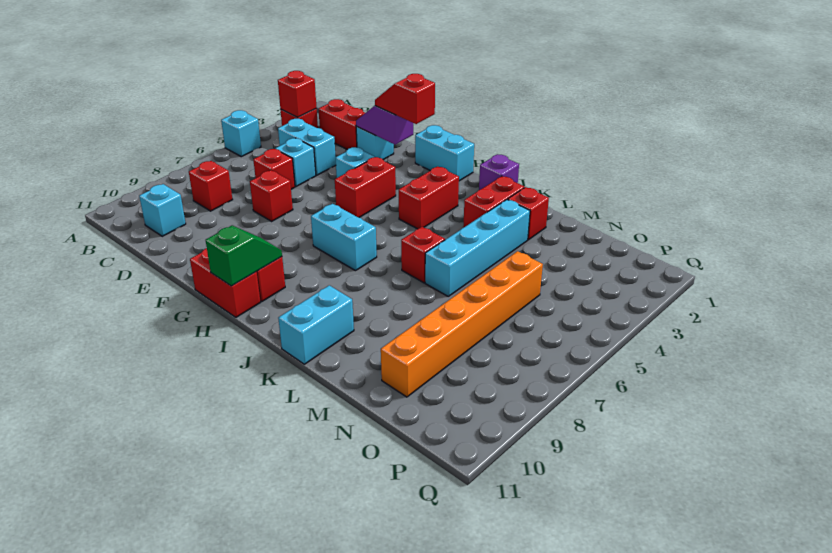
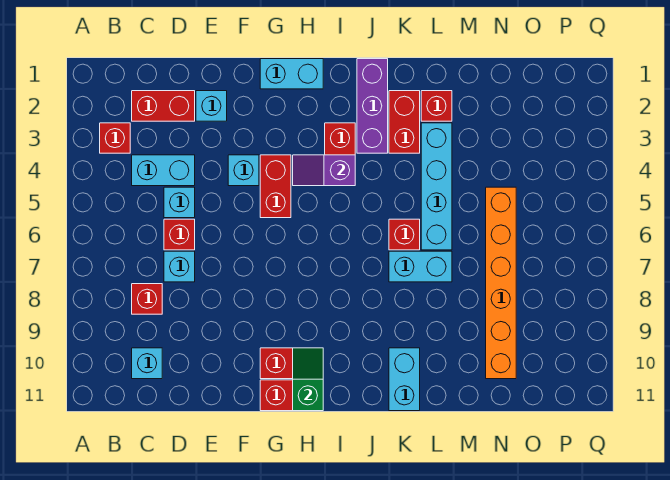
cyan brick A5 level 1 -> cyan brick D7 level 1
red brick B3 level 2 -> none
purple slope E2:F2 level 2 top F -> purple slope H4:I4 level 2 top I
red brick E7 level 1 -> none
red slope F2:G2 level 3 top G -> none
cyan brick H7:I7 level 1 -> cyan brick K7:L7 level 1
purple brick J1 level 1 -> purple brick J1:J3 level 1

